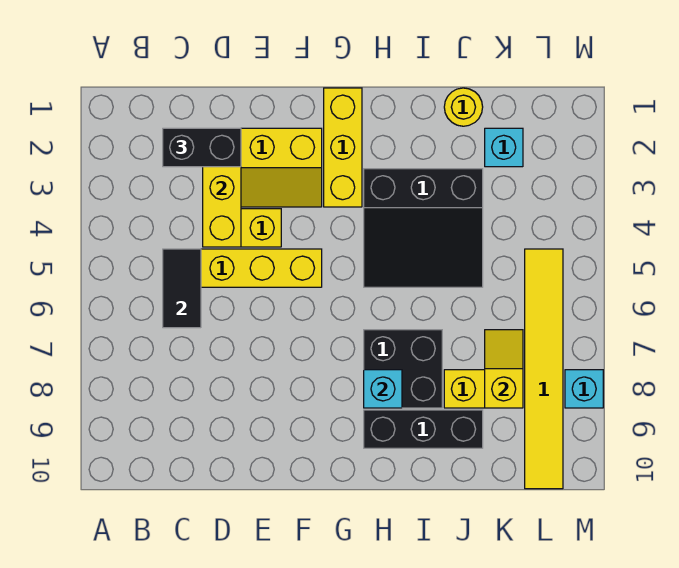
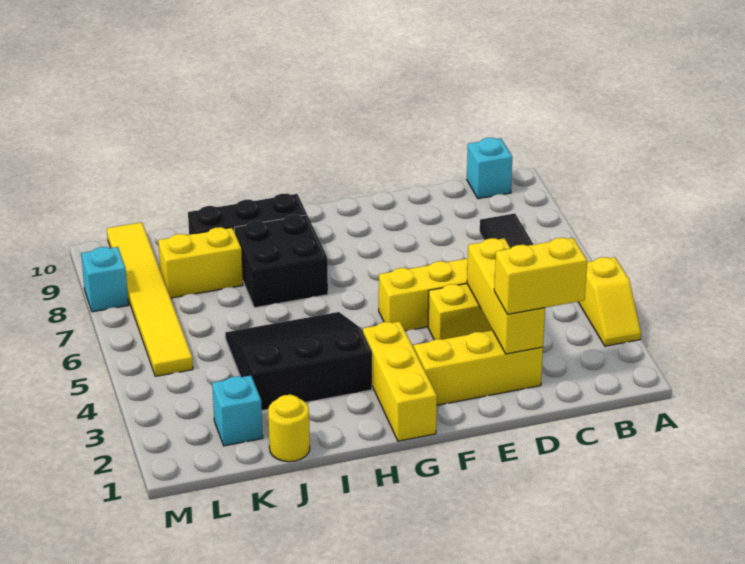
black brick C2:D2 level 3 -> yellow brick C2:D2 level 3
cyan brick H8 level 2 -> cyan brick B10 level 1
yellow slope K7:K8 level 2 top 8 -> yellow slope A3:A4 level 1 top 4

